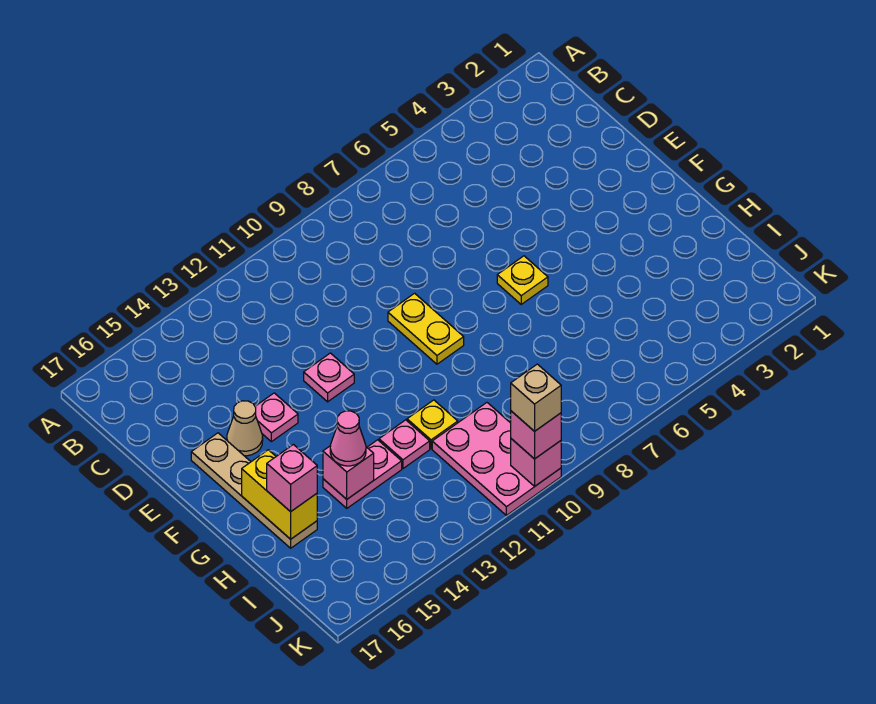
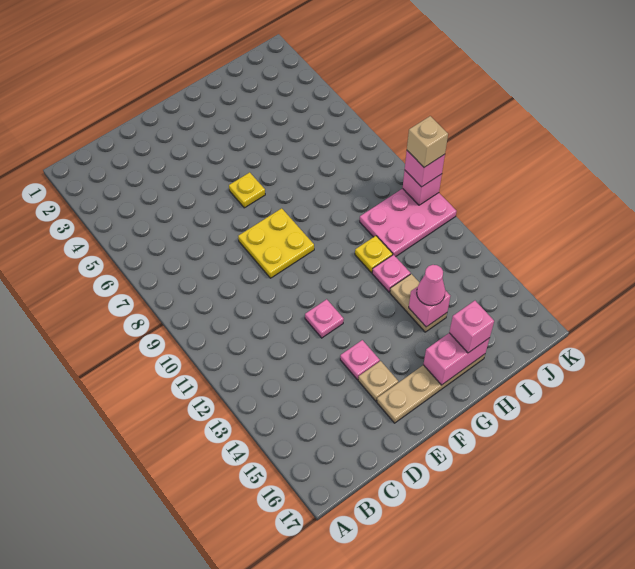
yellow plate E9:F9 level 1 -> yellow plate E8:F9 level 1
tan cone E15 level 1 -> tan plate E15 level 1
yellow brick G16:H16 level 2 -> pink brick G16:H16 level 2
pink plate H13:H14 level 1 -> tan plate H13:H14 level 1

